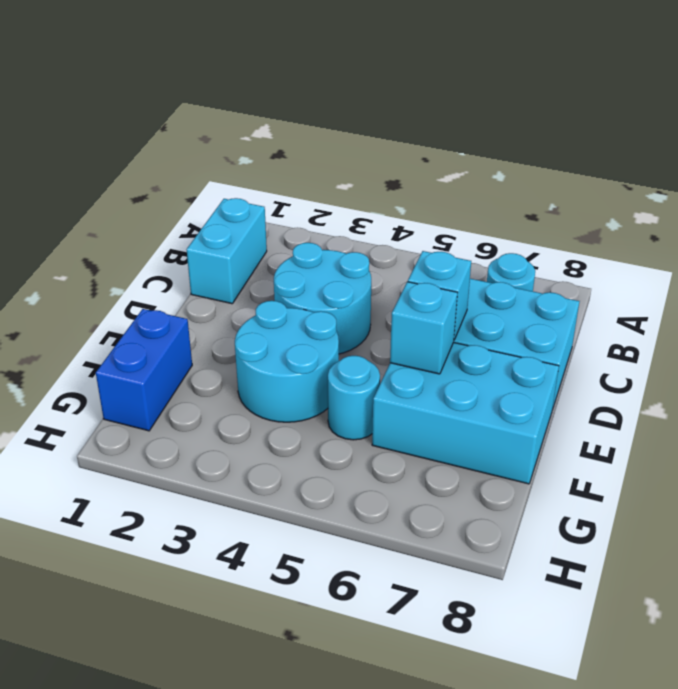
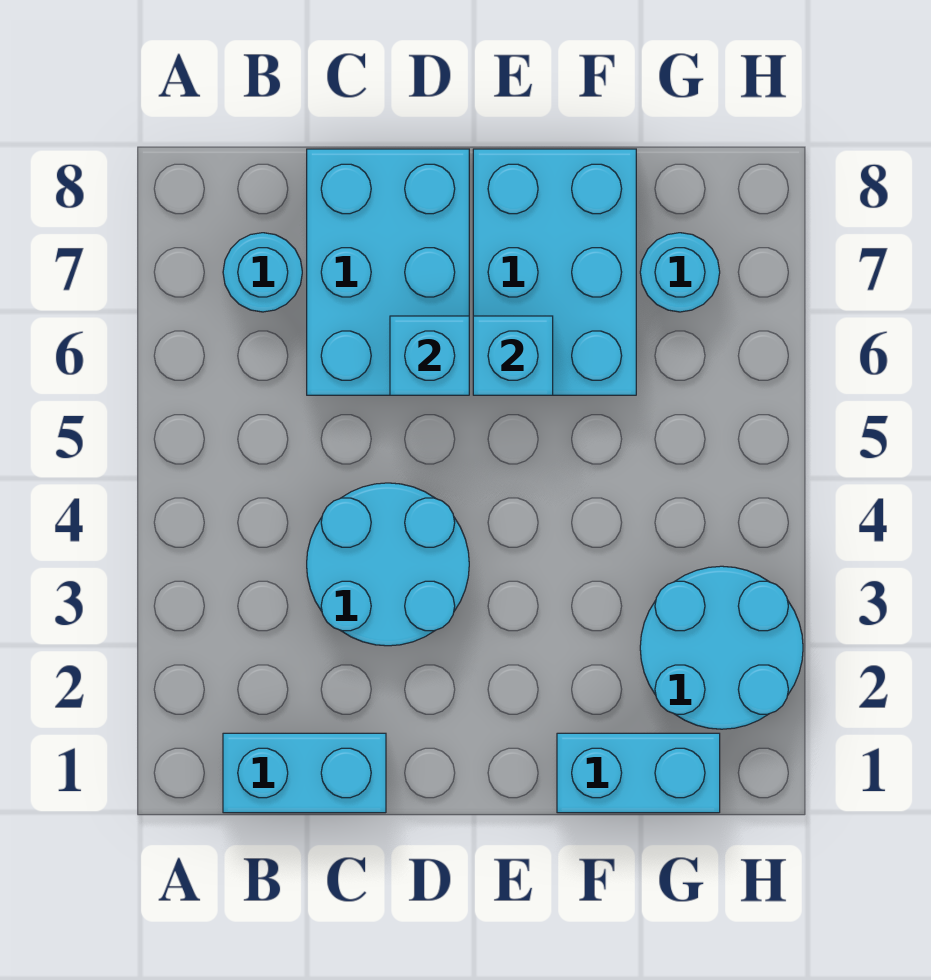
cyan round brick E3:F4 level 1 -> cyan round brick G2:H3 level 1
blue brick F1:G1 level 1 -> cyan brick F1:G1 level 1
cyan round brick F5 level 1 -> cyan round brick G7 level 1

